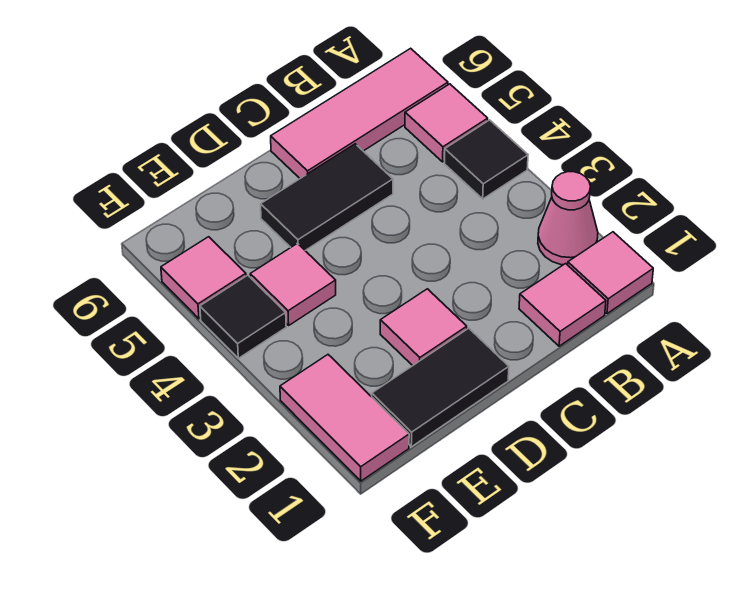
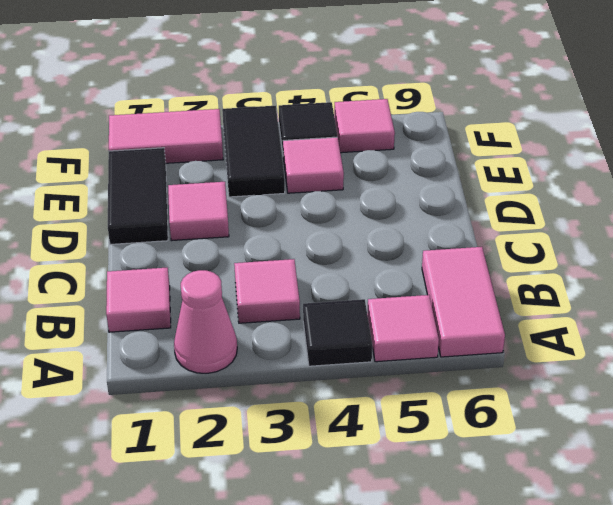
pink tile A1 level 1 -> pink tile B3 level 1
pink tile A6:C6 level 1 -> pink tile A6:B6 level 1
black tile C5:D5 level 1 -> black tile E3:F3 level 1

